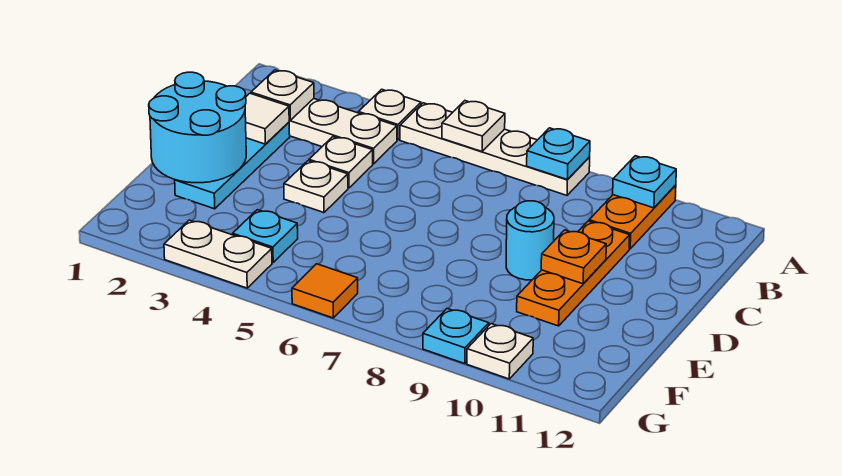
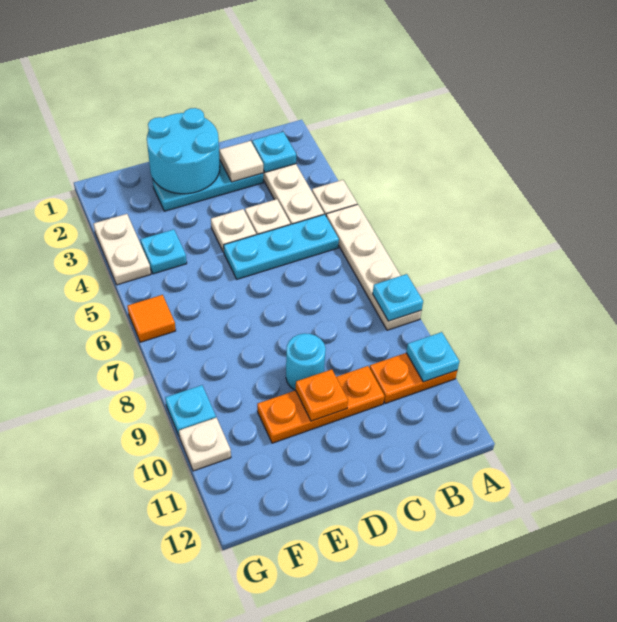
white plate A6 level 2 -> none
white plate B2 level 2 -> cyan plate B2 level 2
none -> cyan plate B5:D5 level 1

